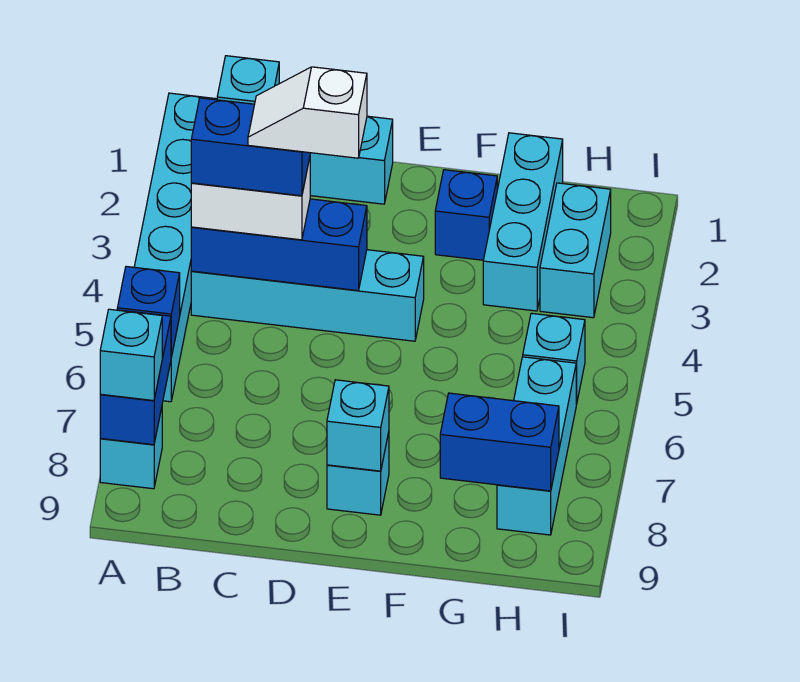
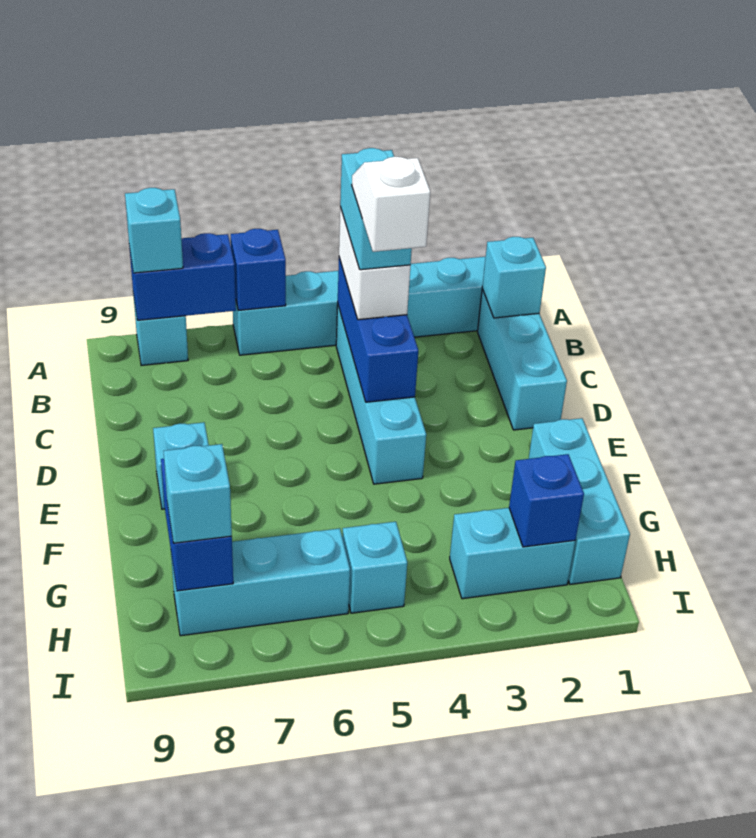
blue brick B4:C4 level 4 -> cyan brick B4:C4 level 4
cyan brick E8 level 2 -> cyan brick H8 level 3
blue brick F2 level 1 -> blue brick H2 level 2
cyan brick G1:G3 level 1 -> cyan brick F1:H1 level 1

